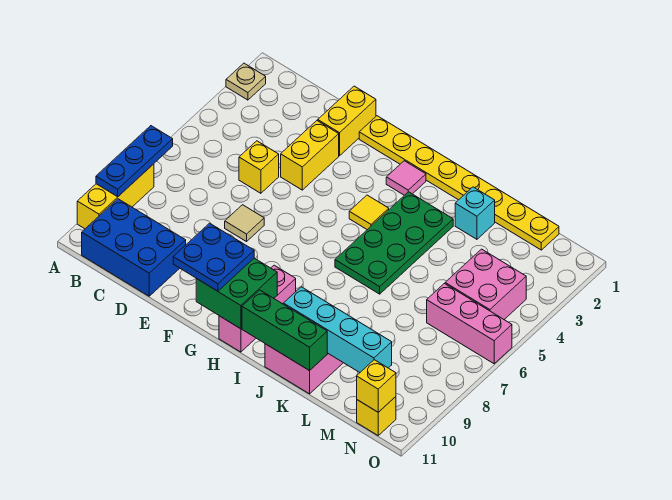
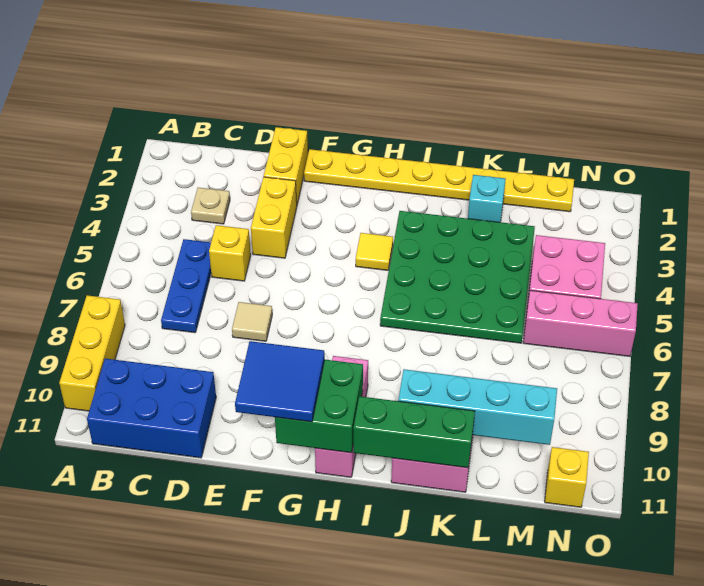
tan plate A2 level 1 -> tan plate C3 level 1
blue plate A7:A9 level 2 -> blue plate C5:C7 level 1
blue plate F10:G11 level 3 -> blue tile F10:G11 level 3
pink tile H2 level 1 -> none
green plate I3:J6 level 1 -> green plate I3:L6 level 1
yellow brick N11 level 2 -> none

